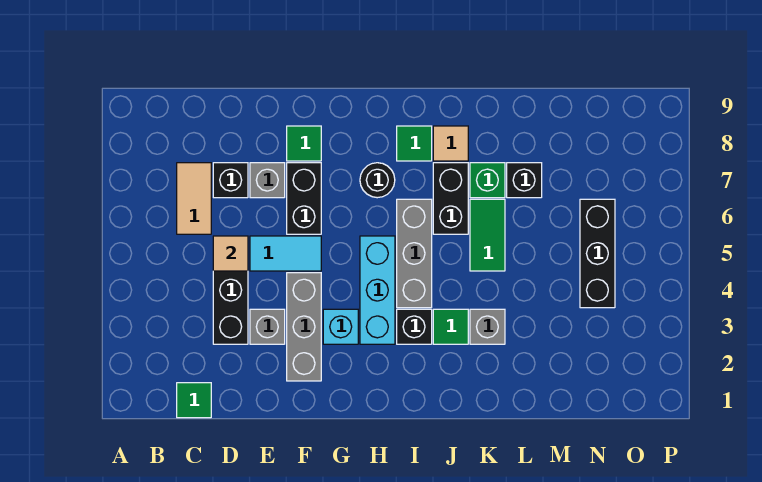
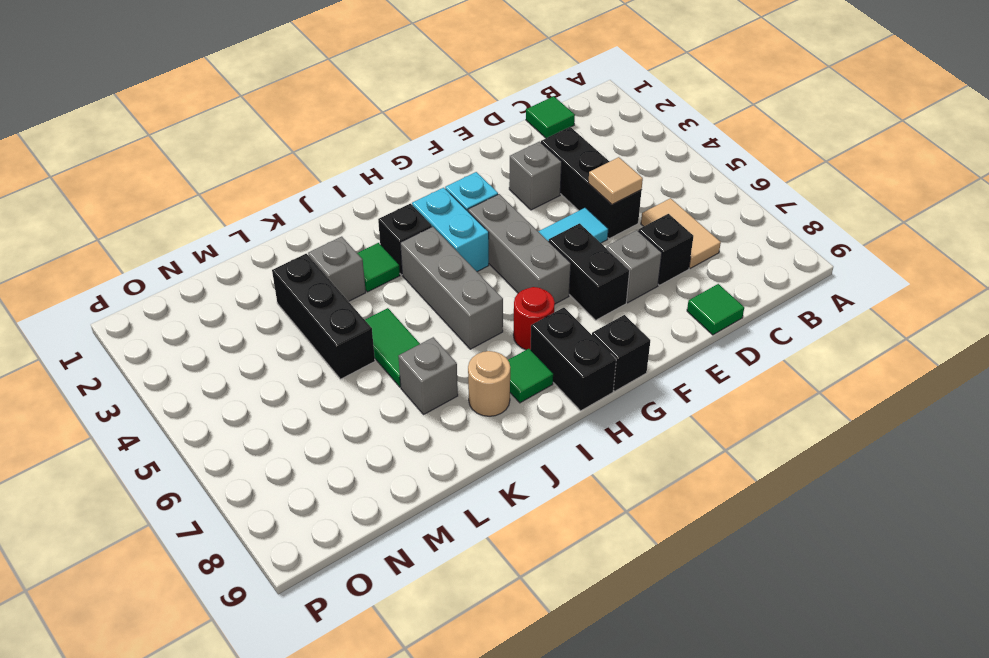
grey brick F2:F4 level 1 -> grey brick G4:G6 level 1
green tile F8 level 1 -> green tile D9 level 1
cyan brick H3:H5 level 1 -> cyan brick H3:H4 level 1
black round brick H7 level 1 -> red round brick H7 level 1
black brick J6:J7 level 1 -> black brick H8:H9 level 1
tan tile J8 level 1 -> tan round brick J8 level 1
green brick K7 level 1 -> grey brick K7 level 1
black brick L7 level 1 -> black brick G9 level 1
black brick N4:N6 level 1 -> black brick L3:L5 level 1

